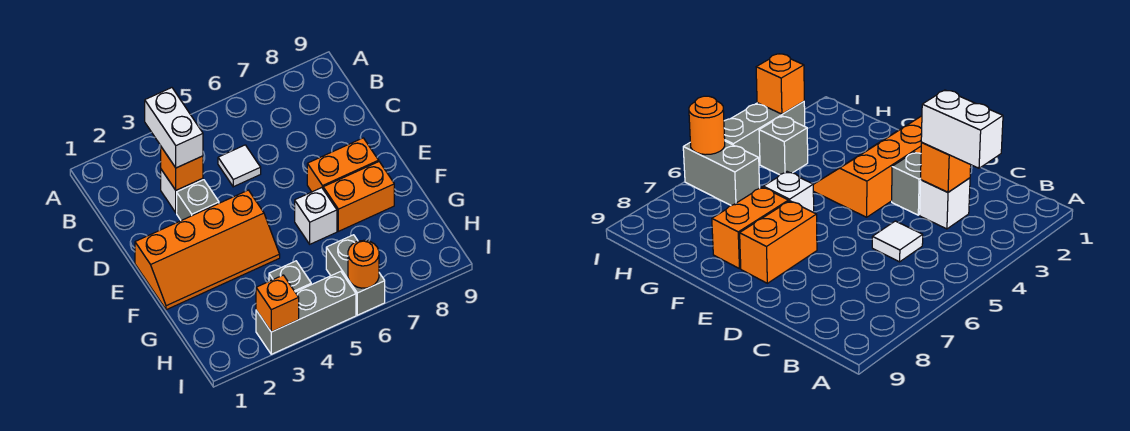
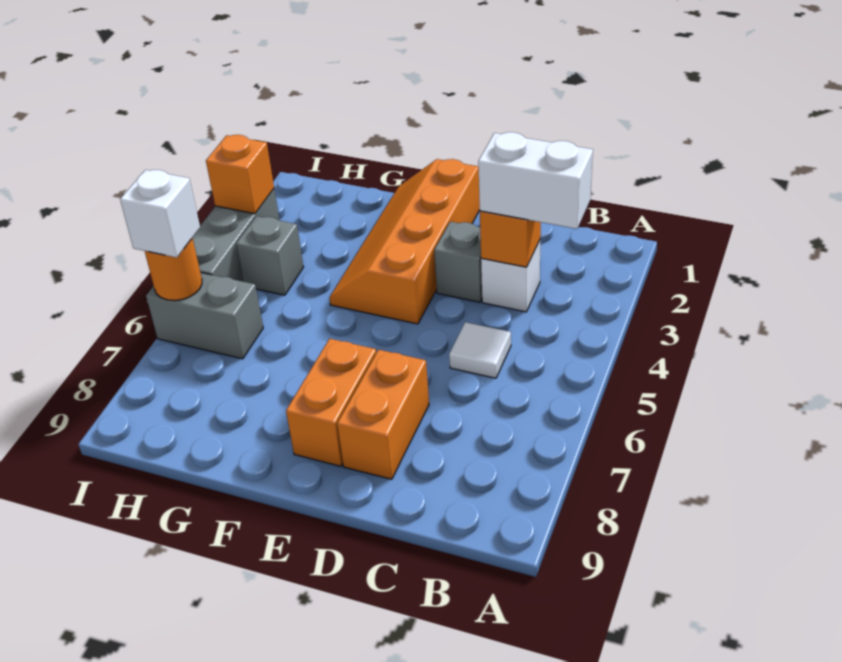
white brick F6 level 1 -> white brick I6 level 3
orange brick F7:F8 level 1 -> orange brick D7:D8 level 1

